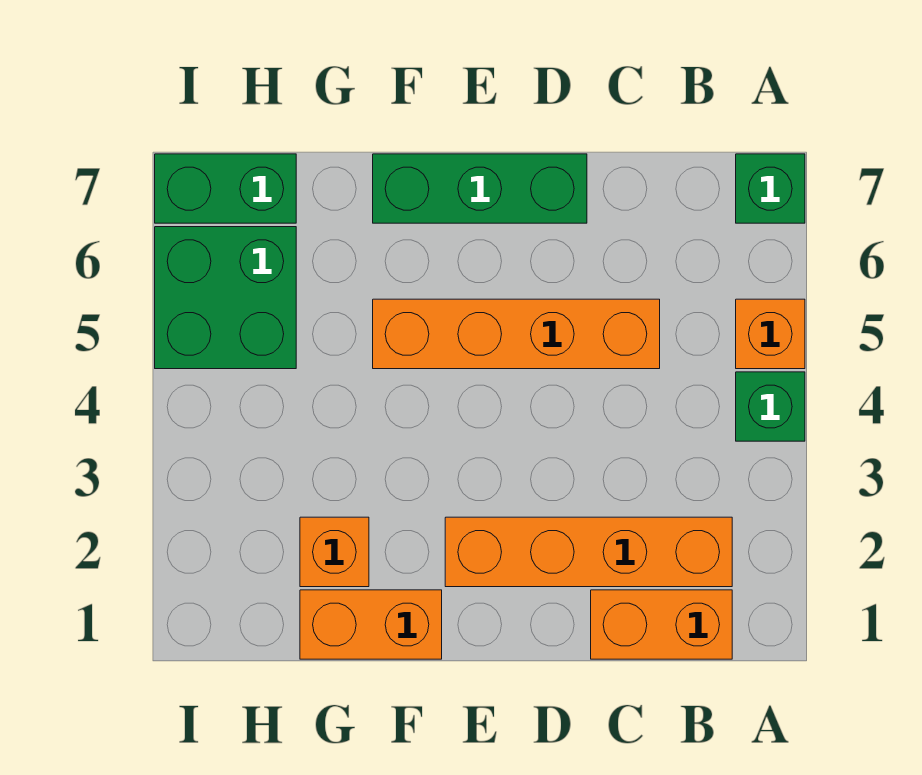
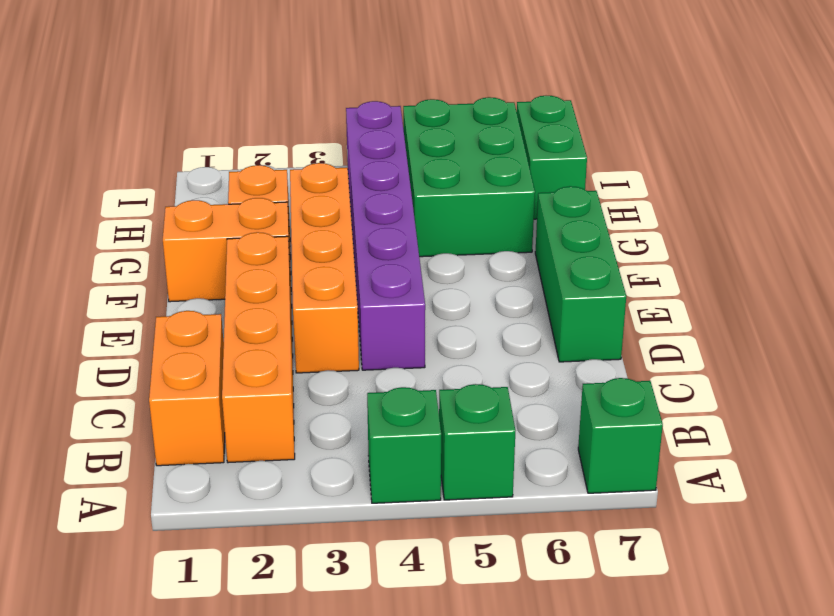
orange brick A5 level 1 -> green brick A5 level 1
orange brick C5:F5 level 1 -> orange brick D3:G3 level 1
none -> purple brick D4:I4 level 1
orange brick F1:G1 level 1 -> orange brick F1:F2 level 1
green brick H5:I6 level 1 -> green brick G5:I6 level 1

